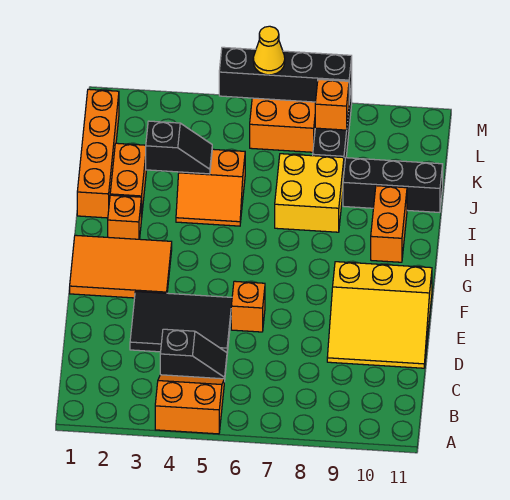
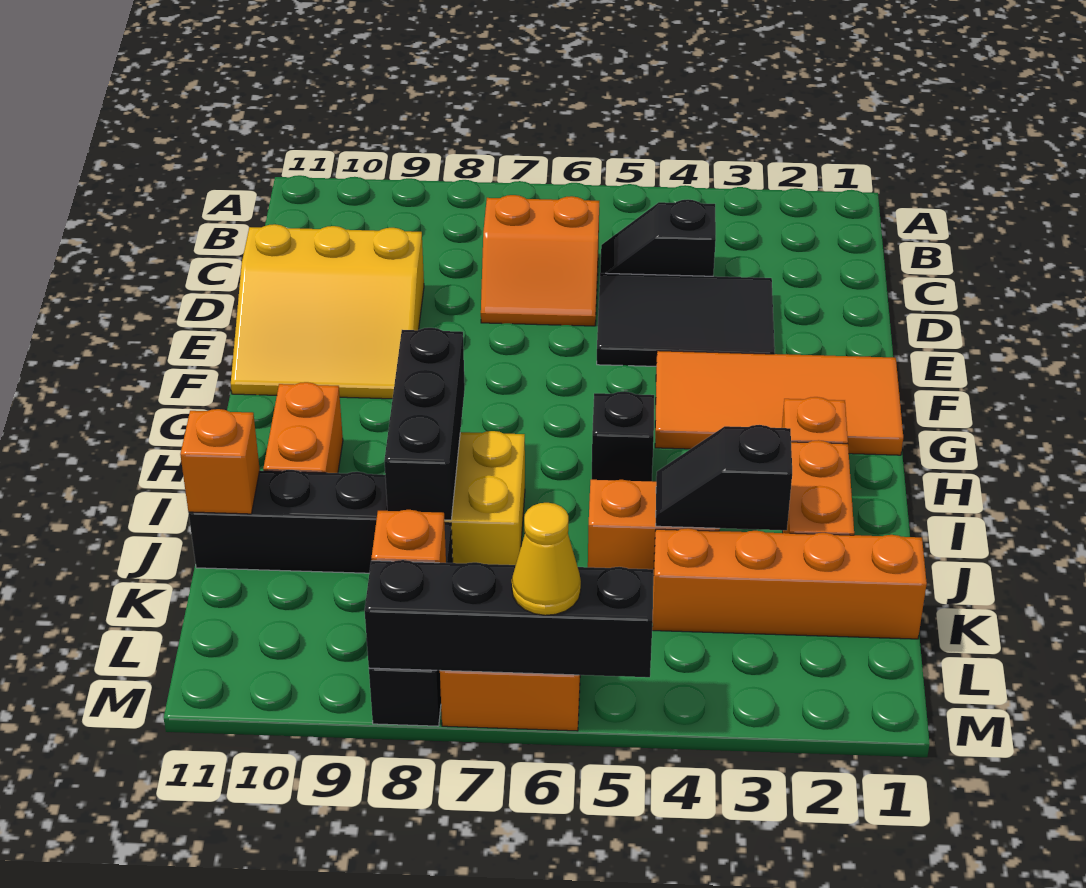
orange slope A4:B5 level 1 top A -> orange slope C6:D7 level 1 top C
yellow slope D9:F11 level 1 top F -> yellow slope D9:F11 level 1 top D
orange brick E6 level 1 -> orange brick J11 level 2
orange tile F1:G3 level 1 -> orange tile F1:G4 level 1
none -> black brick H5 level 1
none -> black brick H8:J8 level 2
orange brick I1:L1 level 1 -> orange brick K1:K4 level 1

